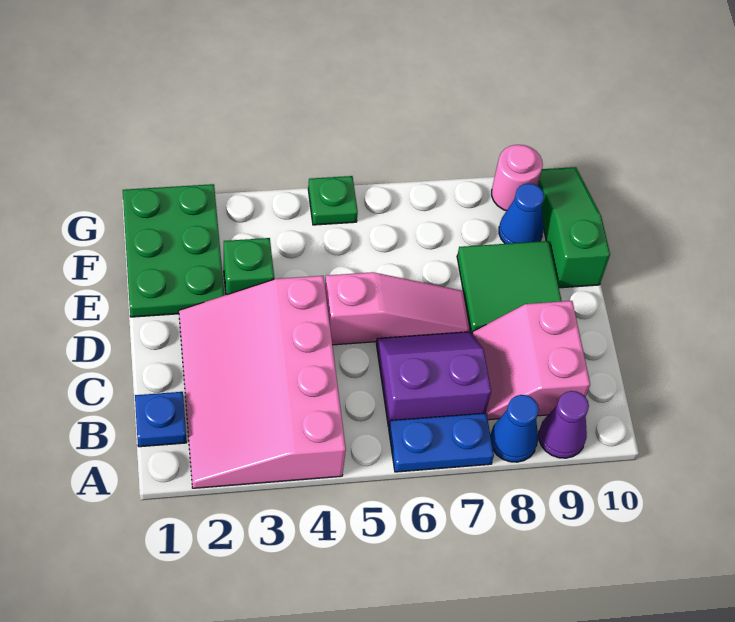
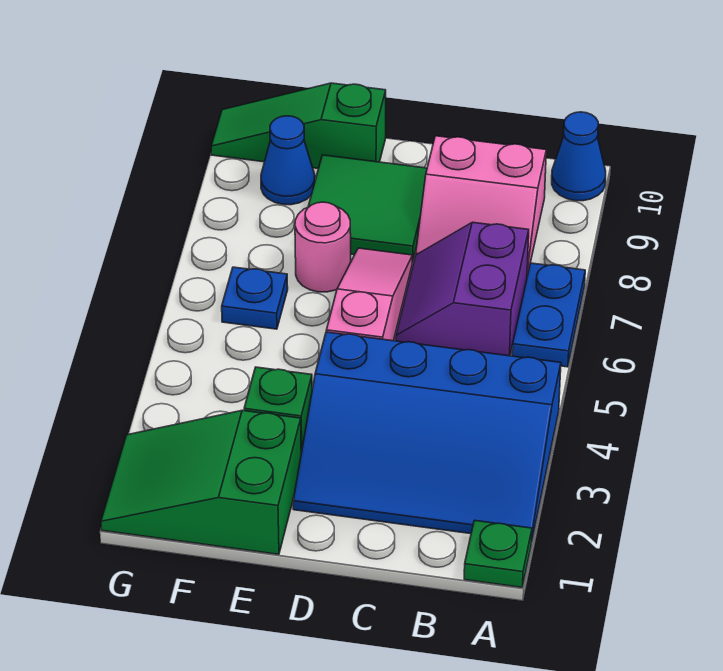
pink slope A2:D4 level 1 top 4 -> blue slope A2:D4 level 1 top 4
blue cone A8 level 1 -> blue cone A10 level 1
purple cone A9 level 1 -> none
blue plate B1 level 1 -> blue plate F6 level 1
green plate E1:G2 level 1 -> green slope E1:G2 level 1 top E
green plate G5 level 1 -> green plate A1 level 1
pink round brick G9 level 1 -> pink round brick E7 level 1

